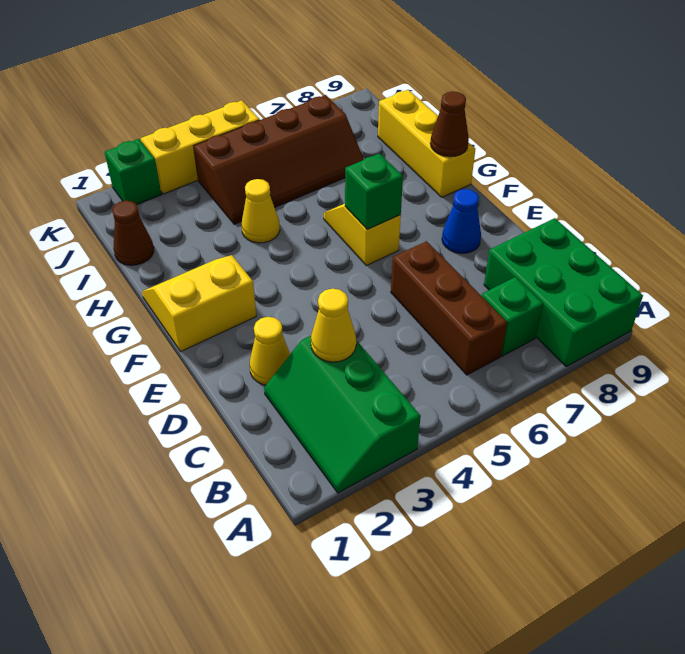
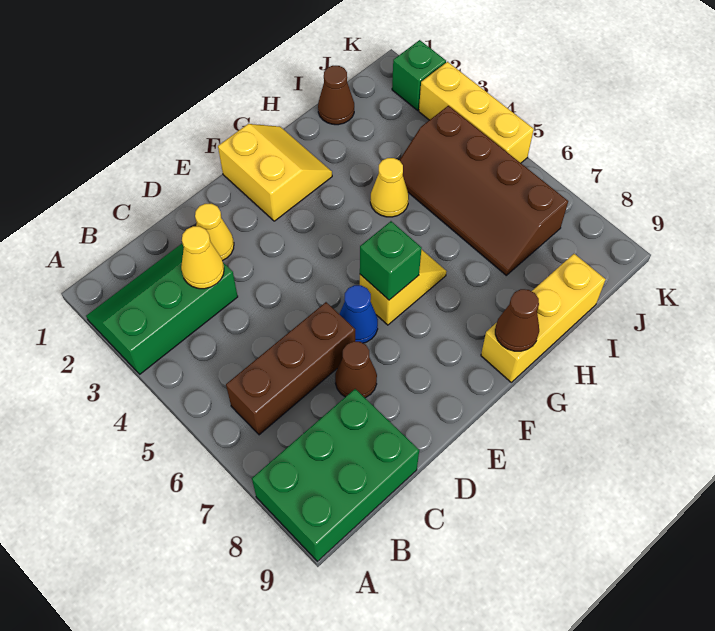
green brick B7 level 1 -> none
none -> brown cone D7 level 1
blue cone E8 level 1 -> blue cone E6 level 1

